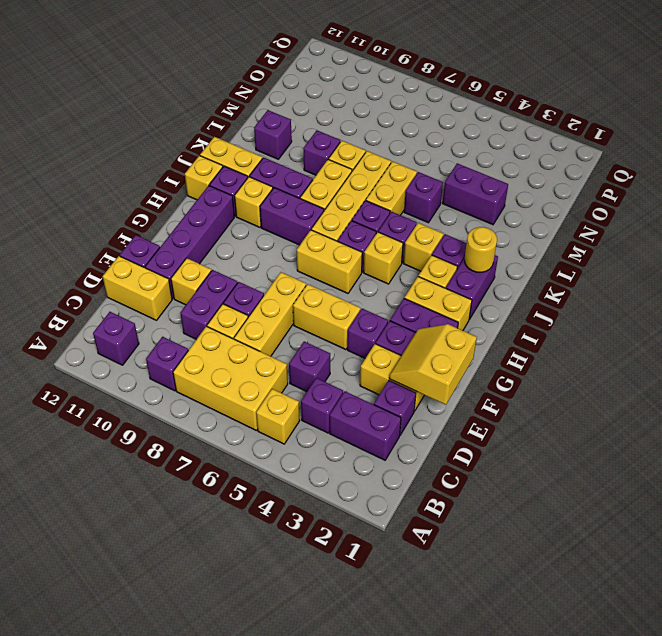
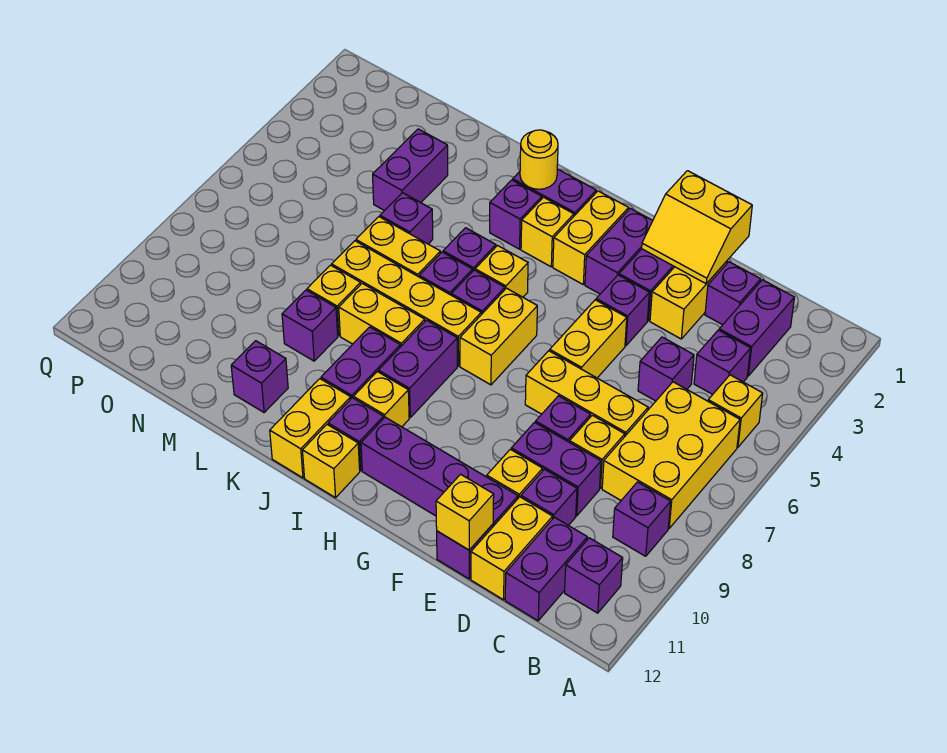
none -> purple brick C11:C12 level 1
none -> purple brick D10 level 1
yellow brick J4 level 1 -> yellow brick E12 level 2

